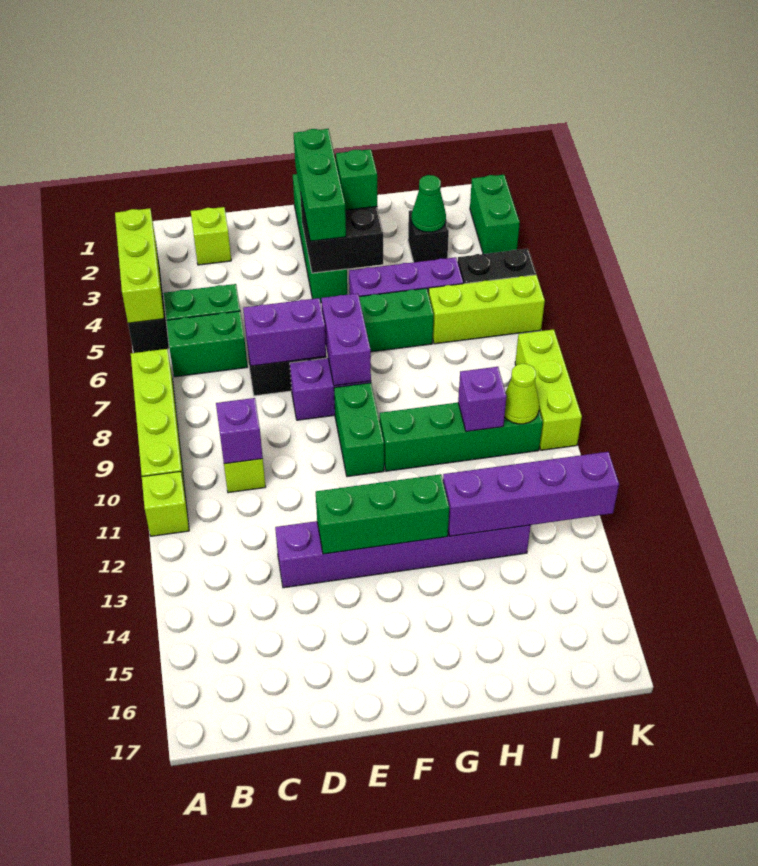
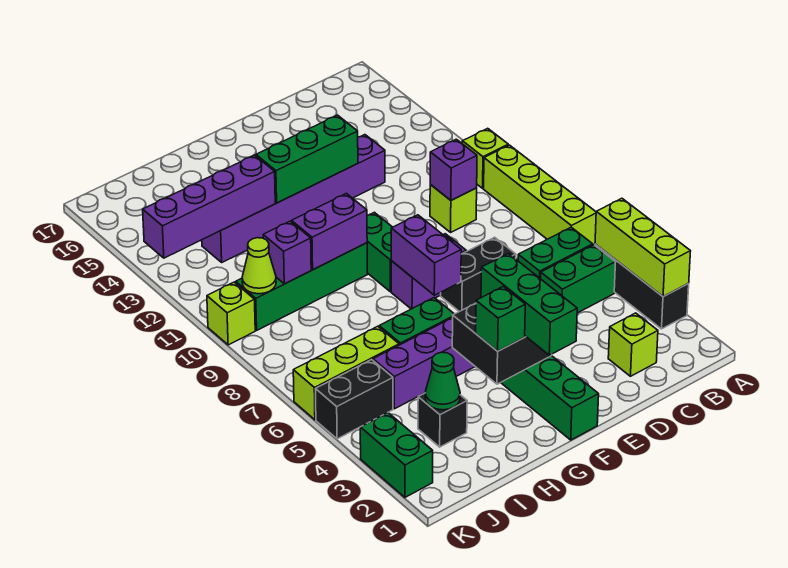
purple brick D7:E7 level 2 -> purple brick G10:H10 level 2
lime brick K8:K10 level 1 -> lime brick K10 level 1

